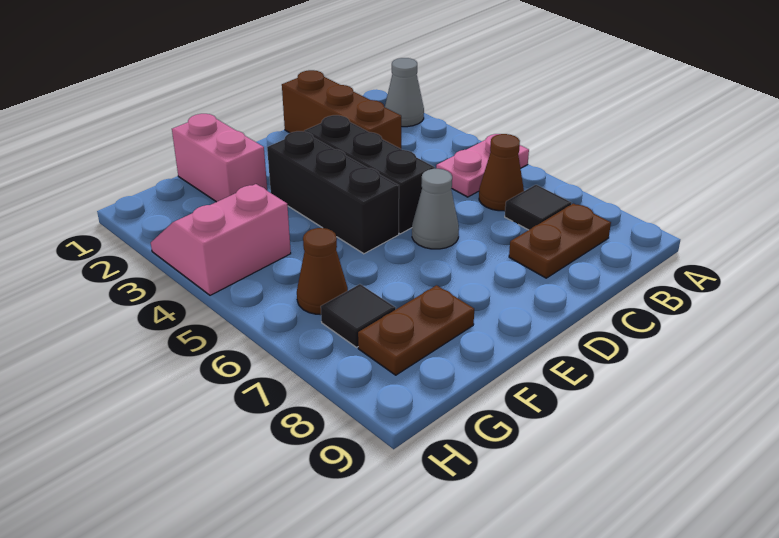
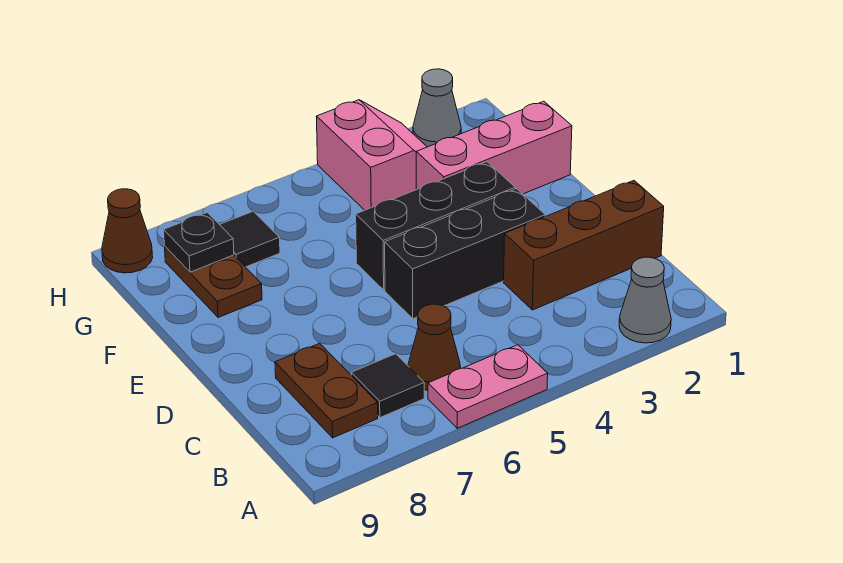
pink plate A5:B5 level 1 -> pink plate A5:A6 level 1
grey cone D6 level 1 -> grey cone H2 level 1
pink brick F1:F2 level 1 -> pink brick F1:F3 level 1
brown cone G6 level 1 -> brown cone H9 level 1
none -> black plate G8 level 2

